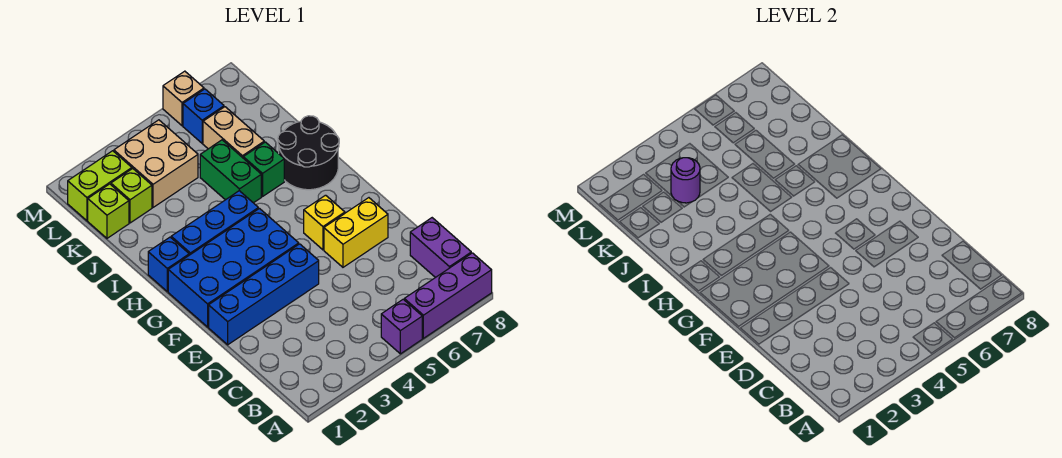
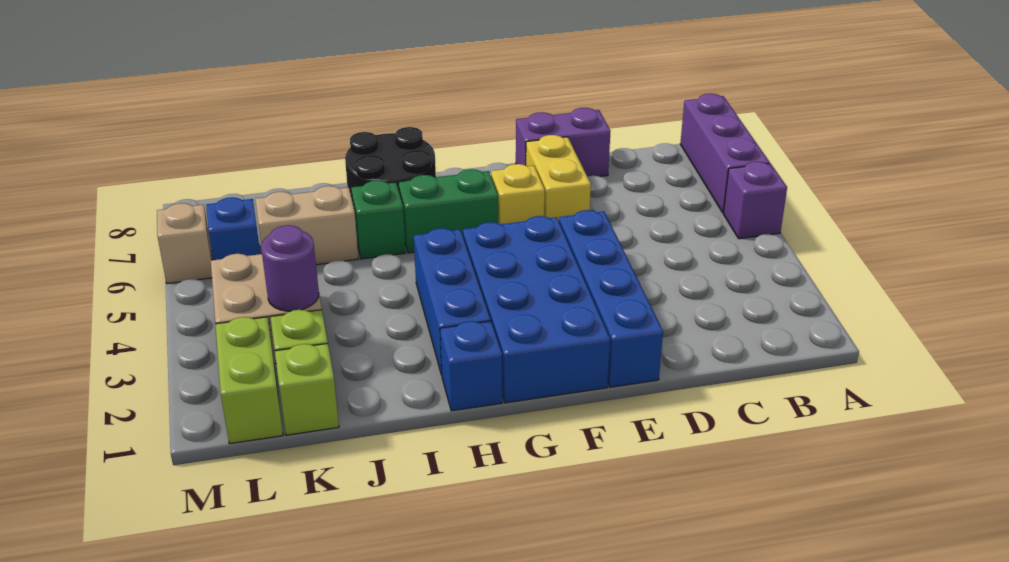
purple brick B8:C8 level 1 -> purple brick D8:E8 level 1
green brick I5:J5 level 1 -> green brick G6:H6 level 1

